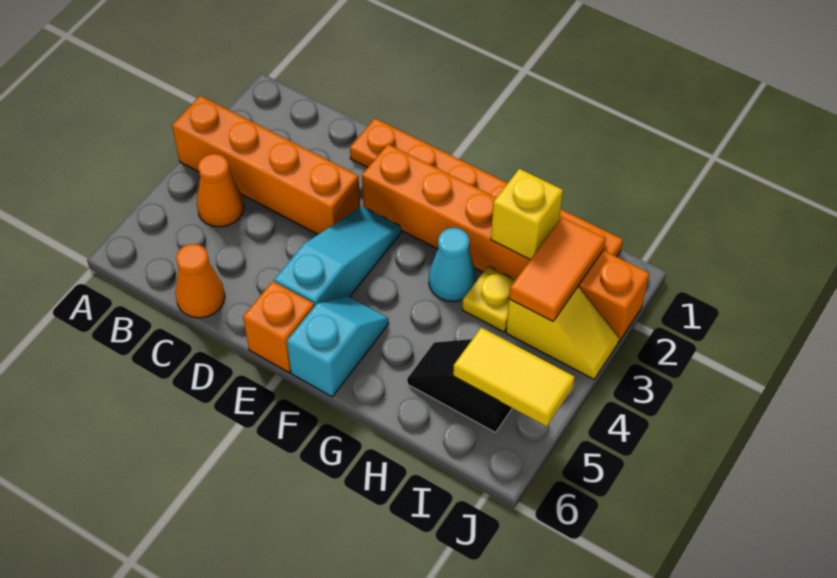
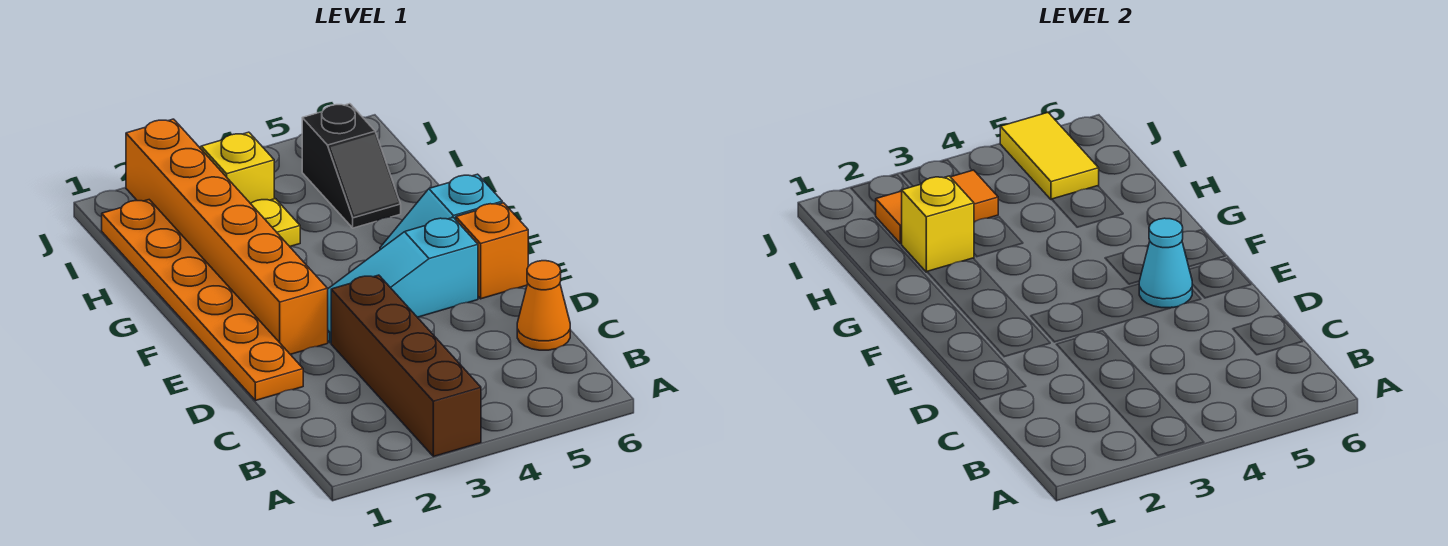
orange brick A3:D3 level 1 -> brown brick A3:D3 level 1
orange cone B4 level 1 -> none
cyan cone G3 level 1 -> cyan cone E5 level 2

